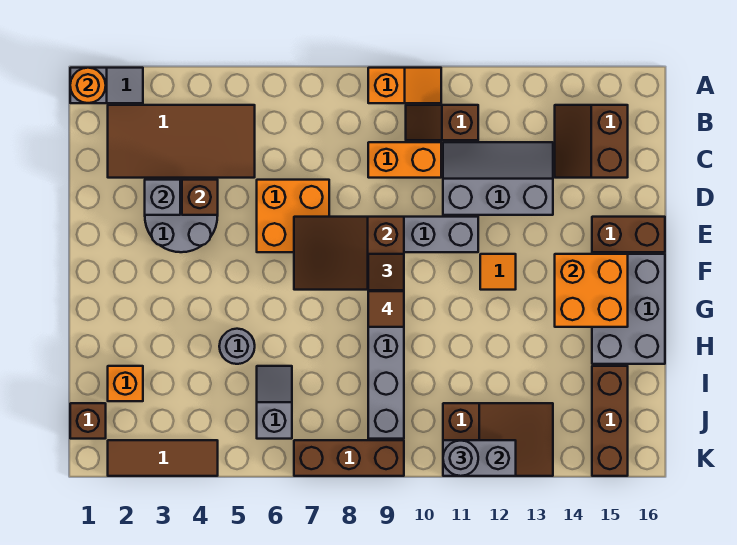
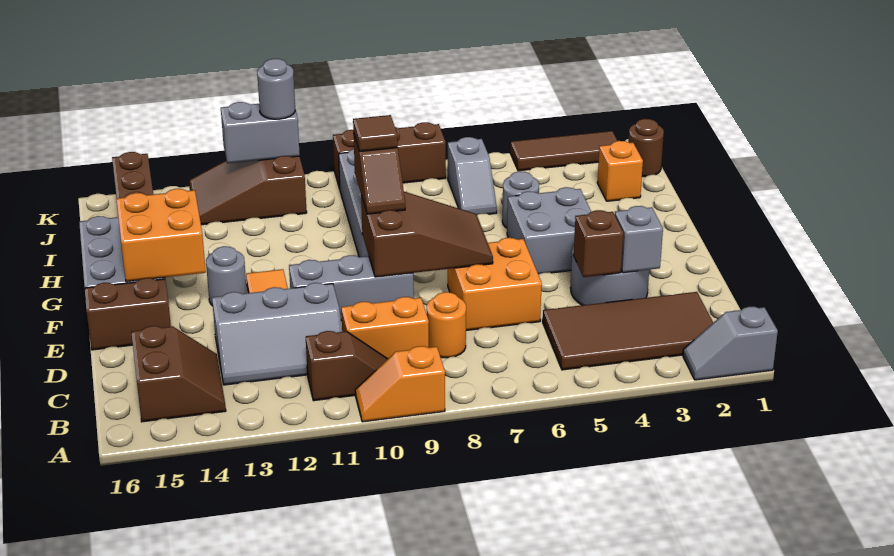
orange round brick A1 level 2 -> orange round brick C8 level 1
none -> grey brick F4:G5 level 1
none -> grey round brick F13 level 1
brown brick J1 level 1 -> brown round brick J1 level 1

